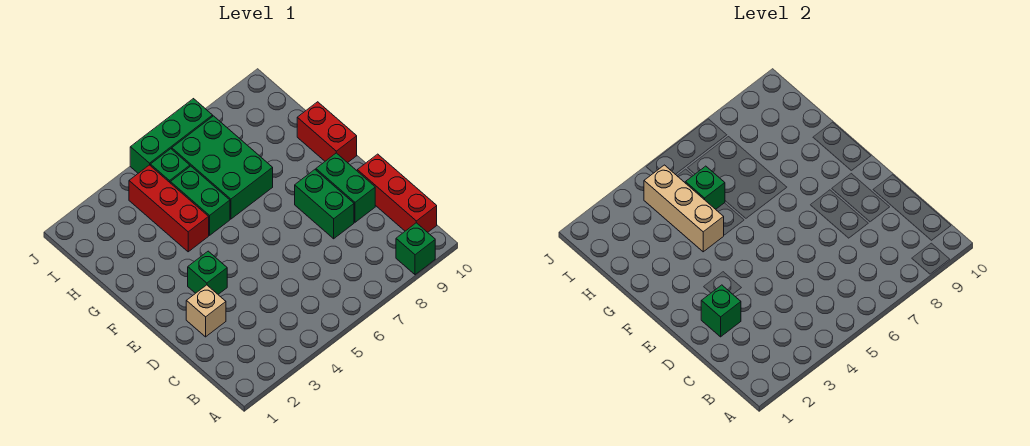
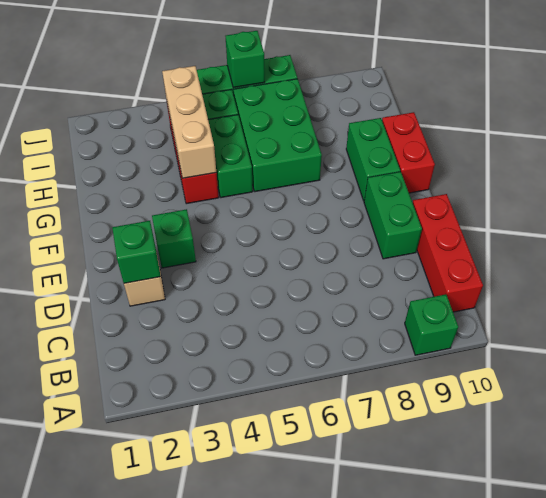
green brick D8:E8 level 1 -> green brick F9:G9 level 1
green brick H5 level 2 -> green brick J6 level 2

